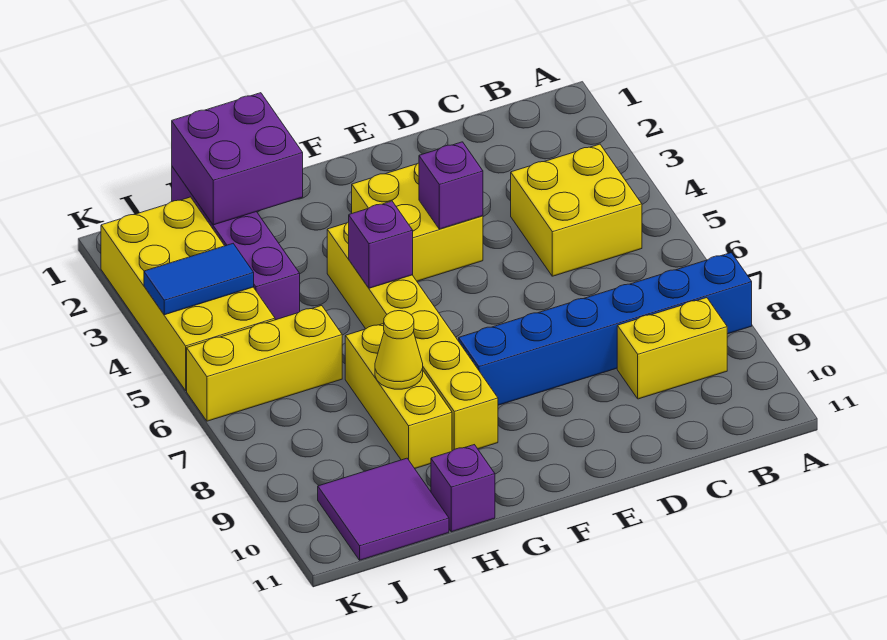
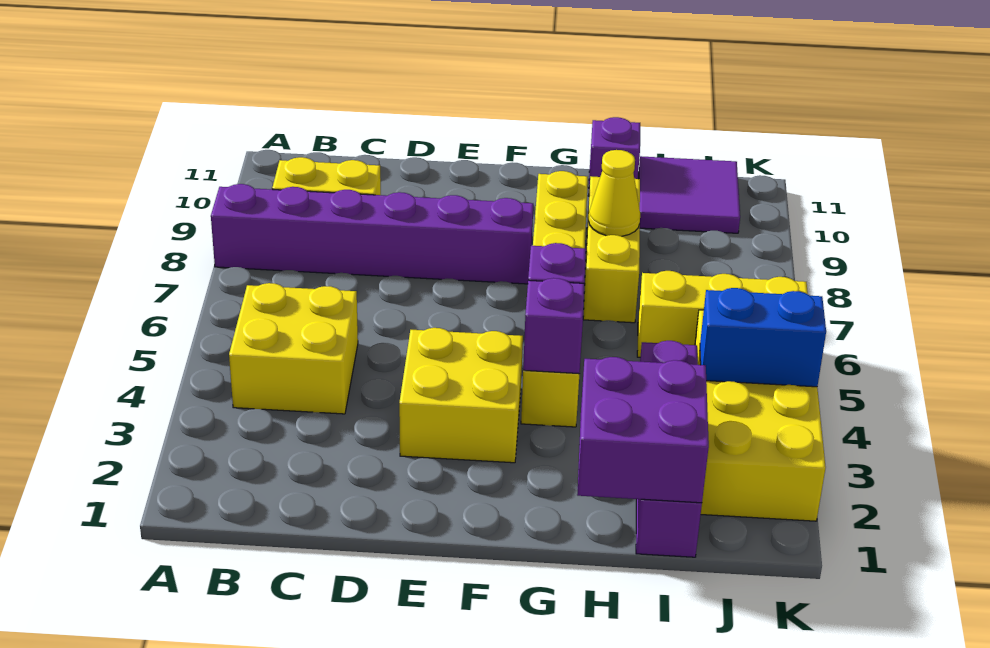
blue brick A8:F8 level 1 -> purple brick A8:F8 level 1
purple brick E4 level 2 -> purple brick G4 level 2
blue tile J4:K4 level 2 -> blue brick J4:K4 level 2

